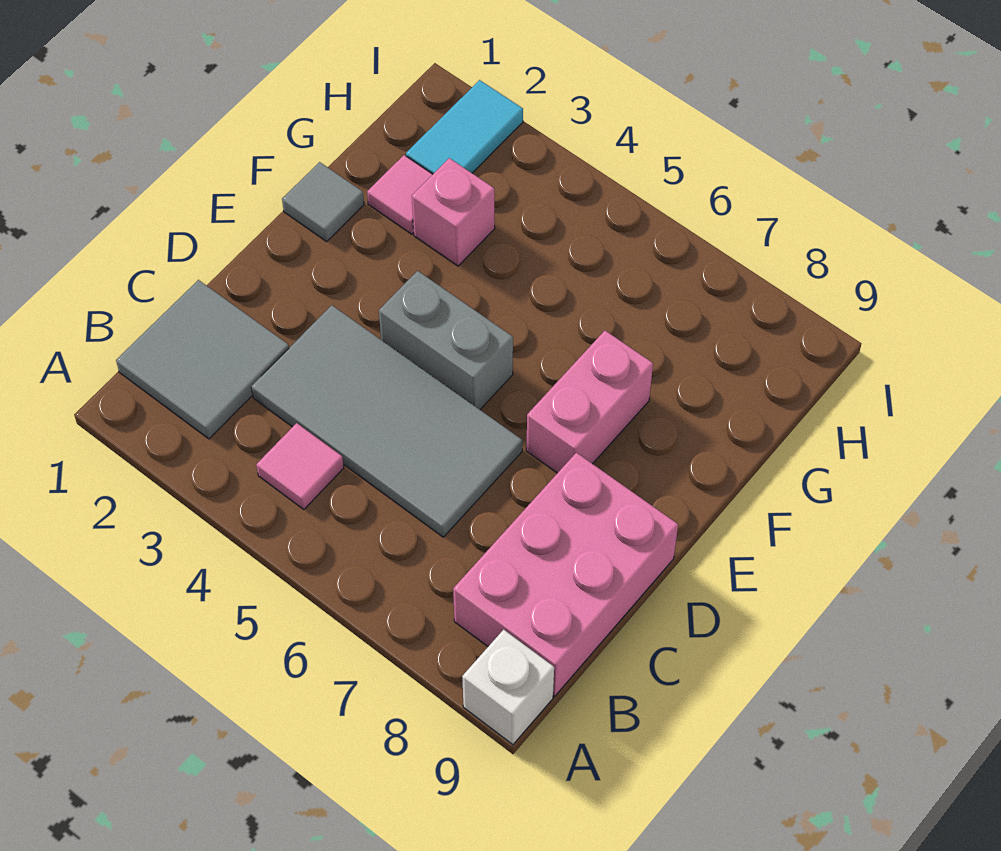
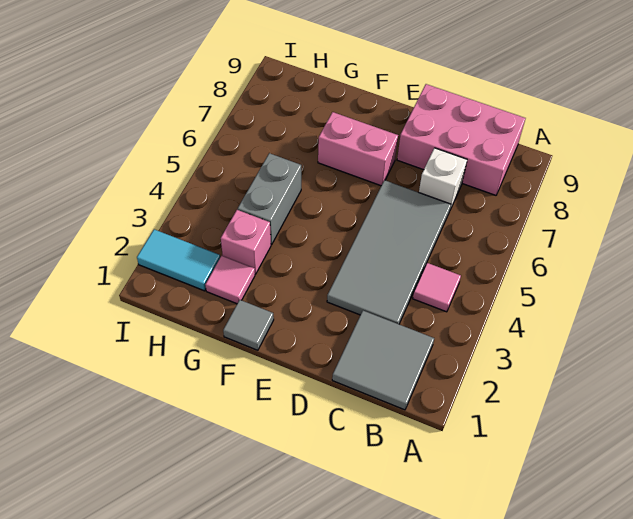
white brick A9 level 1 -> white brick C7 level 1
grey brick E4:E5 level 1 -> grey brick G4:G5 level 1

